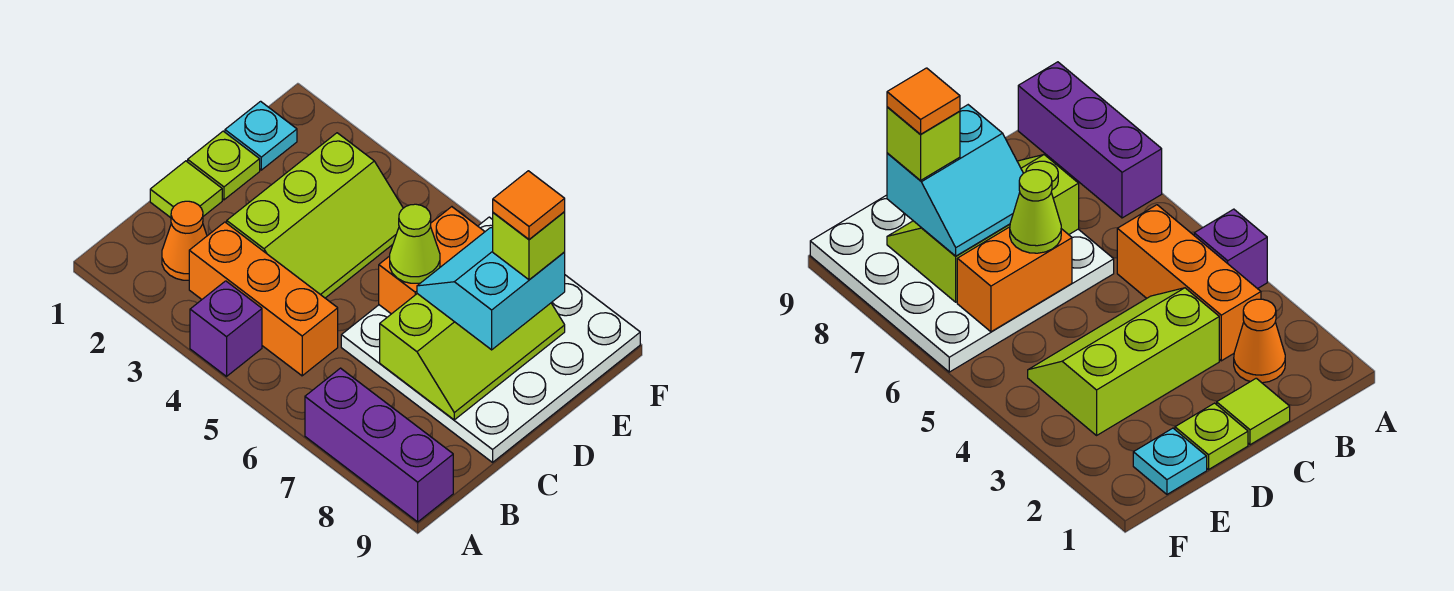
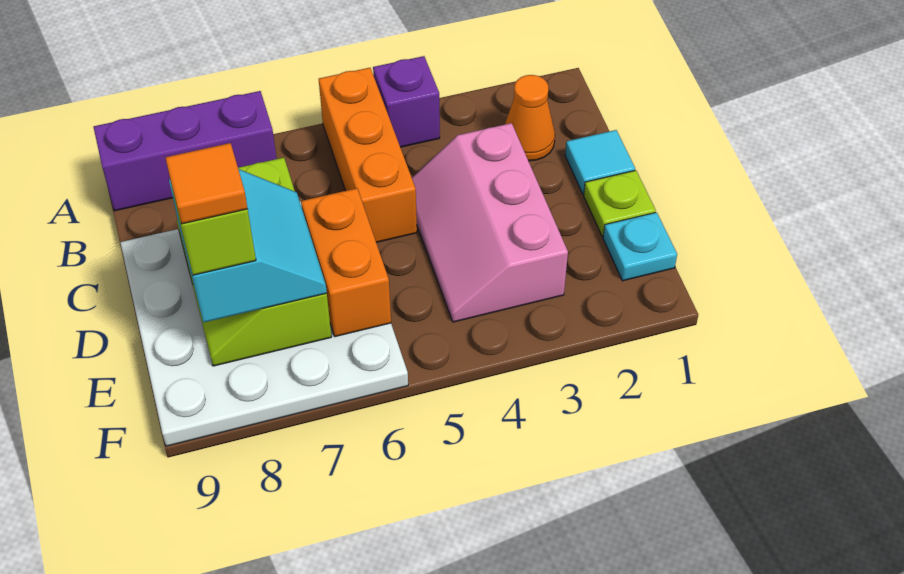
orange brick B3:B5 level 1 -> orange brick A5:C5 level 1
lime tile C1 level 1 -> cyan tile C1 level 1
lime slope C3:E4 level 1 top 3 -> pink slope C3:E4 level 1 top 3
lime cone D6 level 3 -> none

